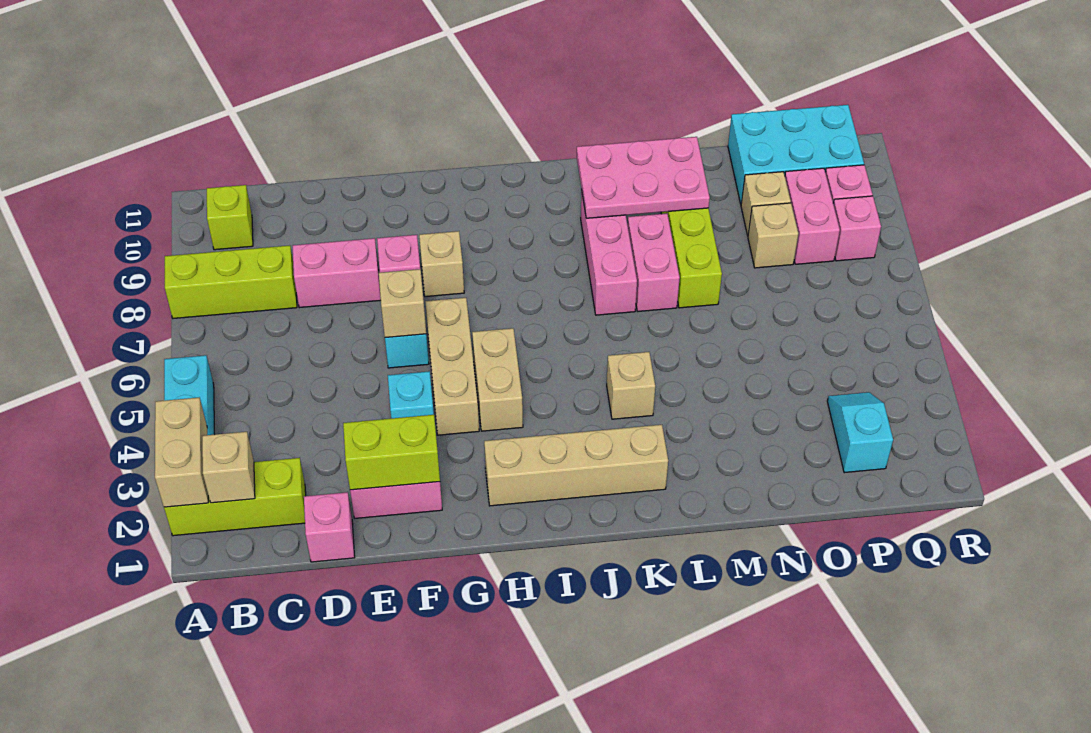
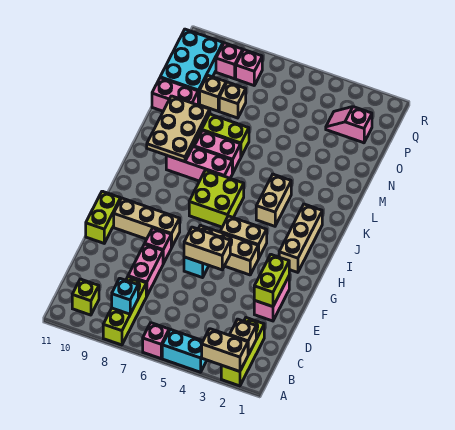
pink brick D1 level 1 -> pink brick A6 level 1
cyan brick F4 level 1 -> cyan brick B8 level 2
tan brick F6 level 2 -> tan brick F5:F6 level 2
none -> lime brick F11:G11 level 1
tan brick G8 level 1 -> tan brick G8:G10 level 1
tan brick H2:K2 level 1 -> tan brick H2:J2 level 1
none -> lime brick I6:J7 level 1
tan brick K4 level 1 -> tan brick J4:K4 level 1
pink plate K9:M10 level 2 -> tan plate K9:M10 level 2
cyan slope P2:P3 level 1 top 2 -> pink slope P2:P3 level 1 top 2
pink brick P8:P9 level 1 -> pink brick N10:N11 level 1

